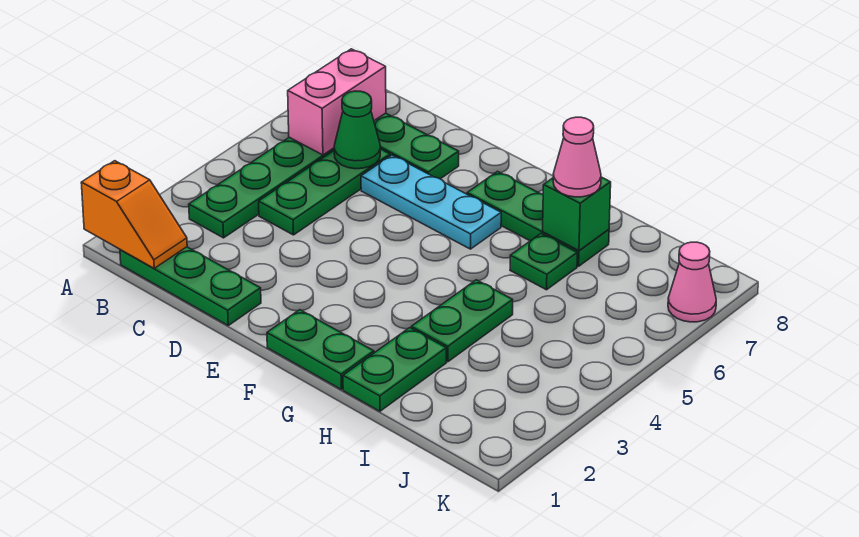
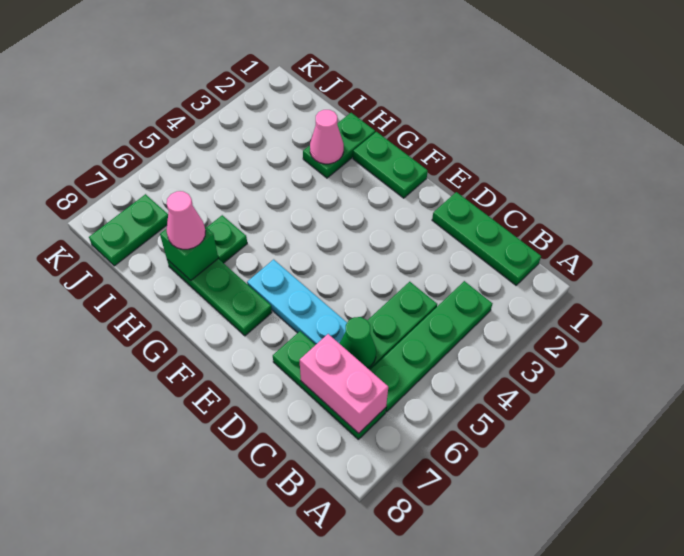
orange slope A1:B1 level 2 top A -> none
pink brick B6:B7 level 2 -> pink brick B7:C7 level 2
green plate H3:H4 level 1 -> green plate J7:J8 level 1
pink cone K7 level 1 -> pink cone H2 level 2

